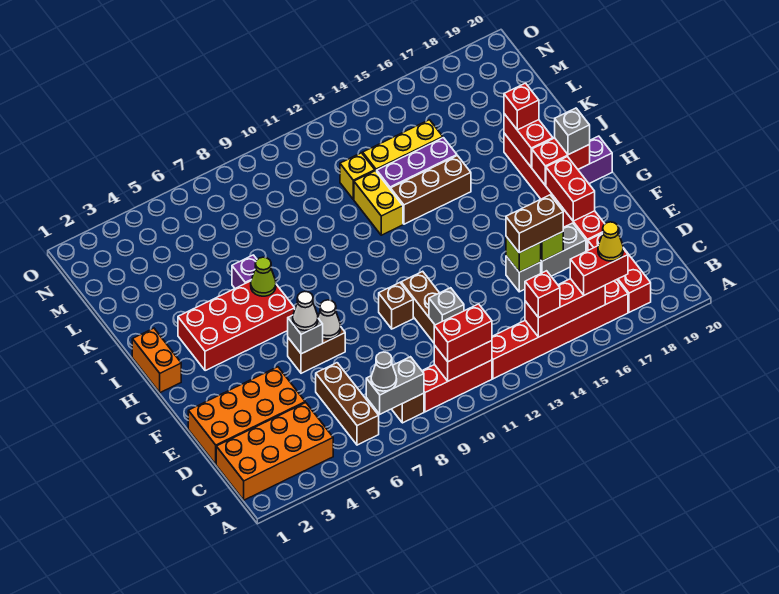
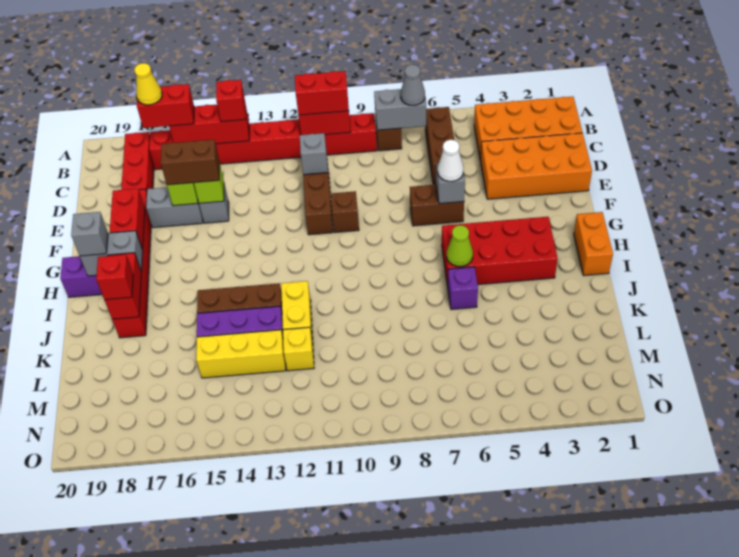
white cone F7 level 2 -> none
red brick H18:H19 level 2 -> grey brick H18:H19 level 2

